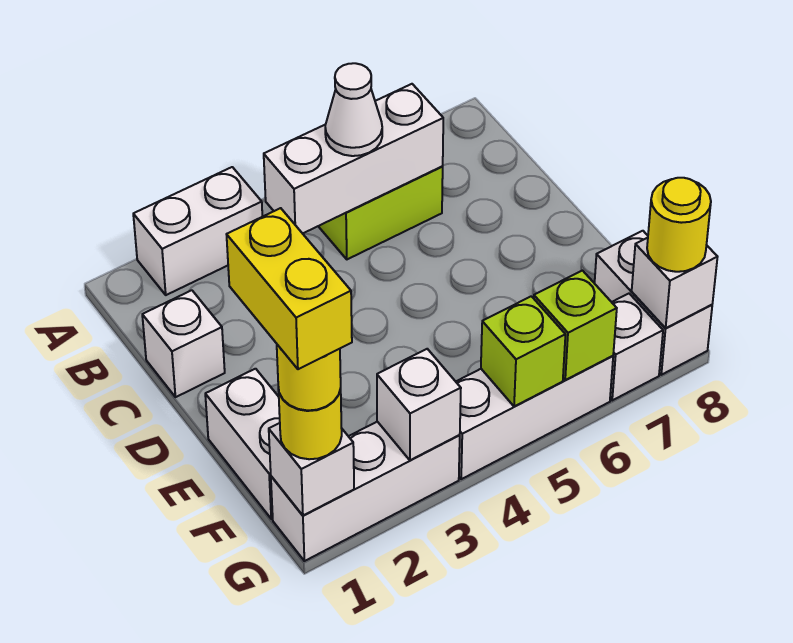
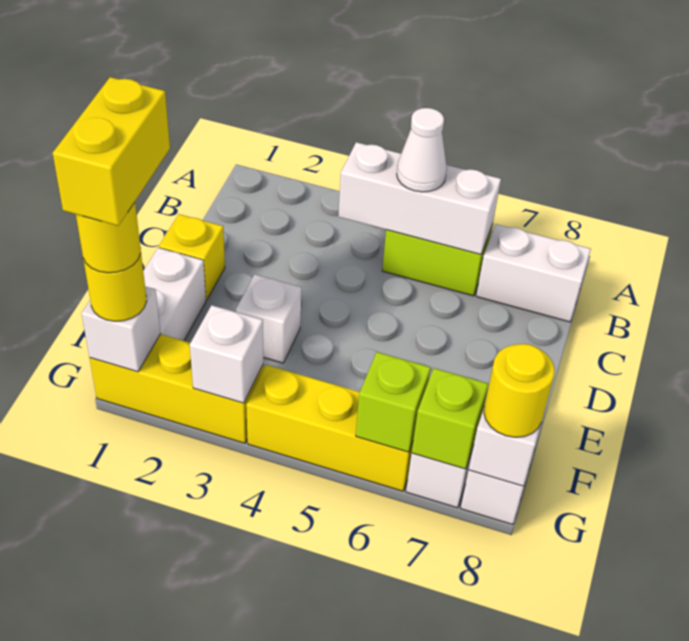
white brick A2:A3 level 1 -> white brick B7:B8 level 1
white brick C1 level 1 -> white brick E3 level 1
none -> yellow brick D1 level 1
white brick G1:G3 level 1 -> yellow brick G1:G3 level 1
white brick G4:G6 level 1 -> yellow brick G4:G6 level 1
lime brick G5 level 2 -> lime brick G7 level 2

